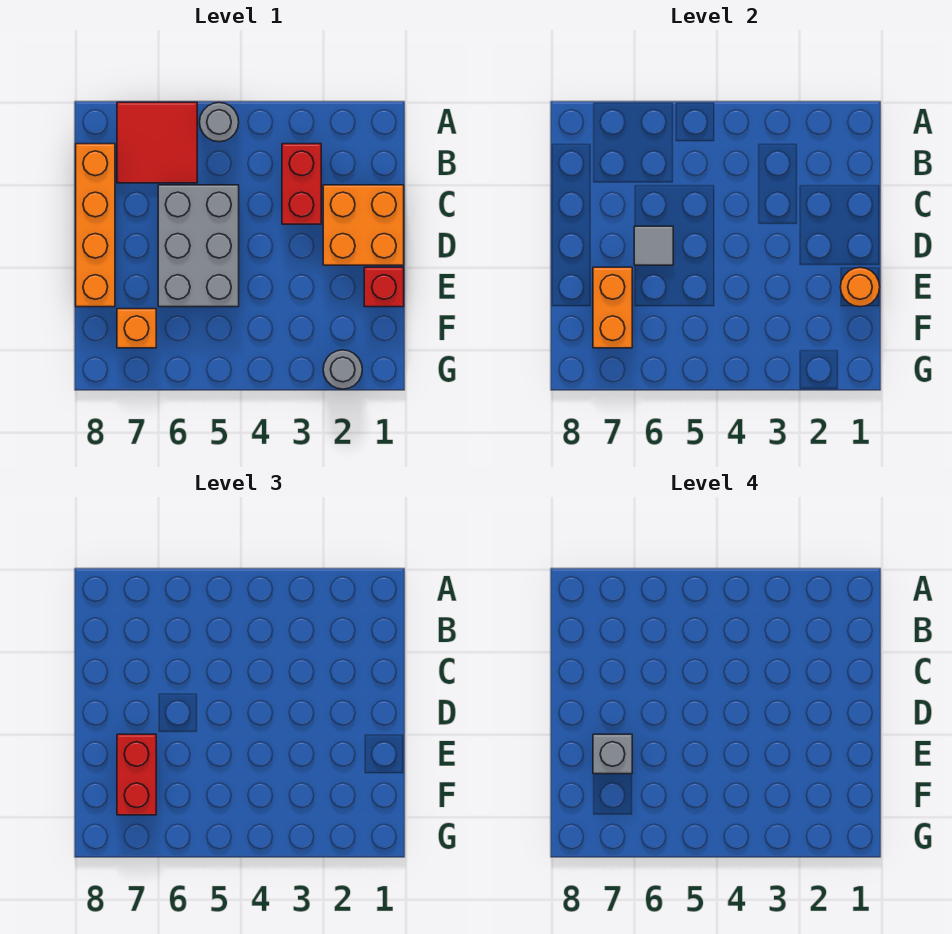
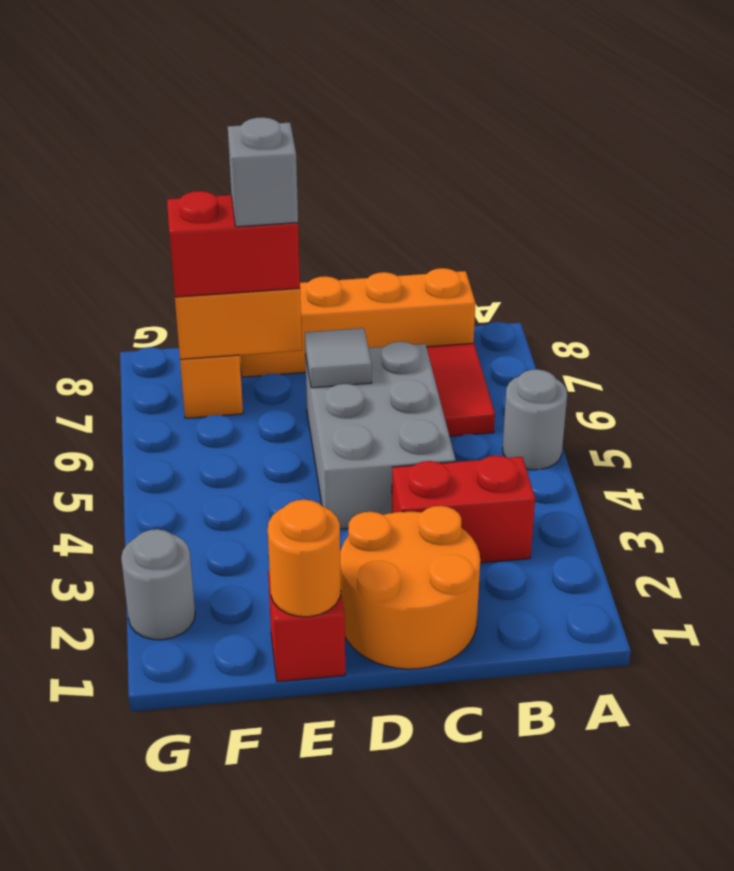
red tile A6:B7 level 1 -> red tile B6:B7 level 1
orange brick C1:D2 level 1 -> orange round brick C1:D2 level 1
grey brick C5:E6 level 1 -> grey brick C4:D6 level 1

